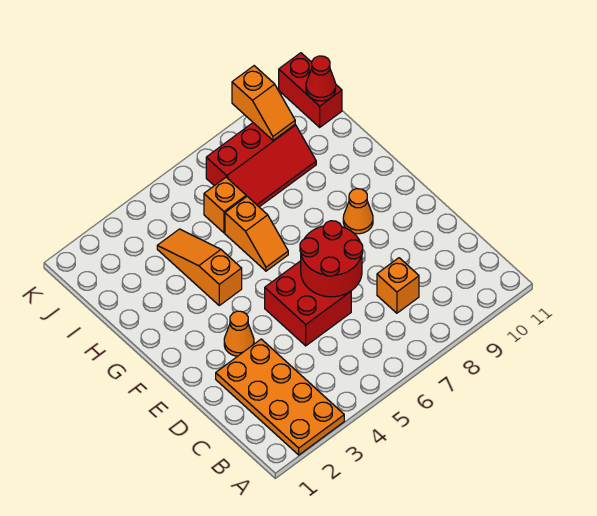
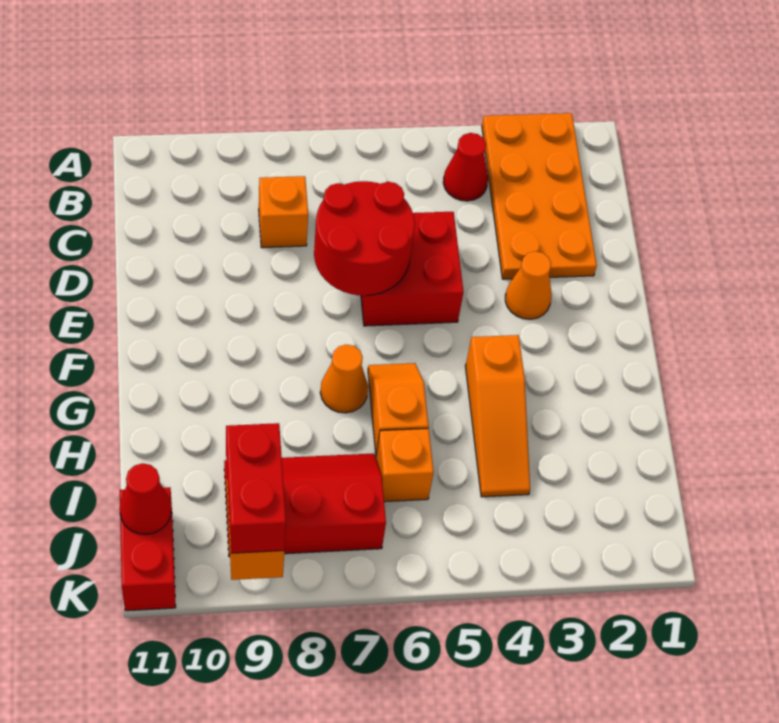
none -> red cone B4 level 1
orange cone F9 level 1 -> orange cone G7 level 1
none -> red brick J9:K9 level 3

